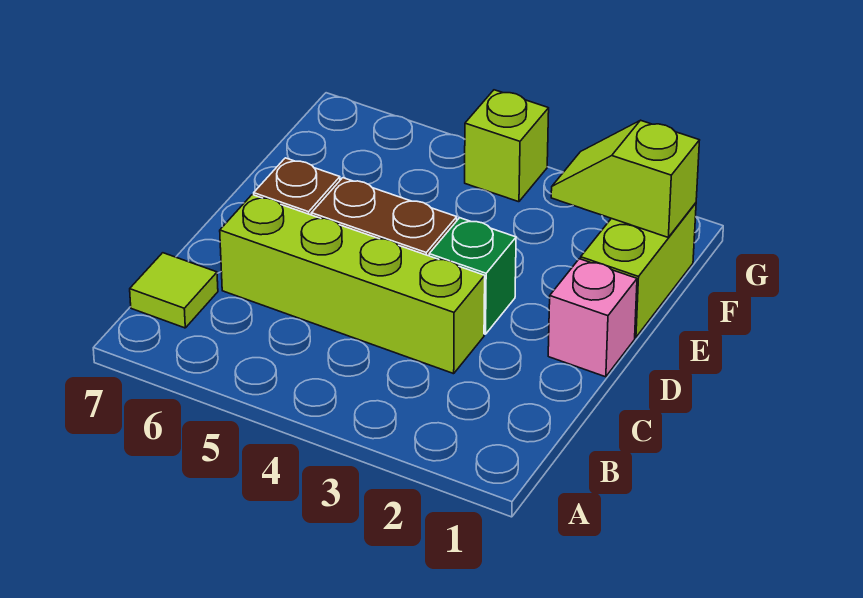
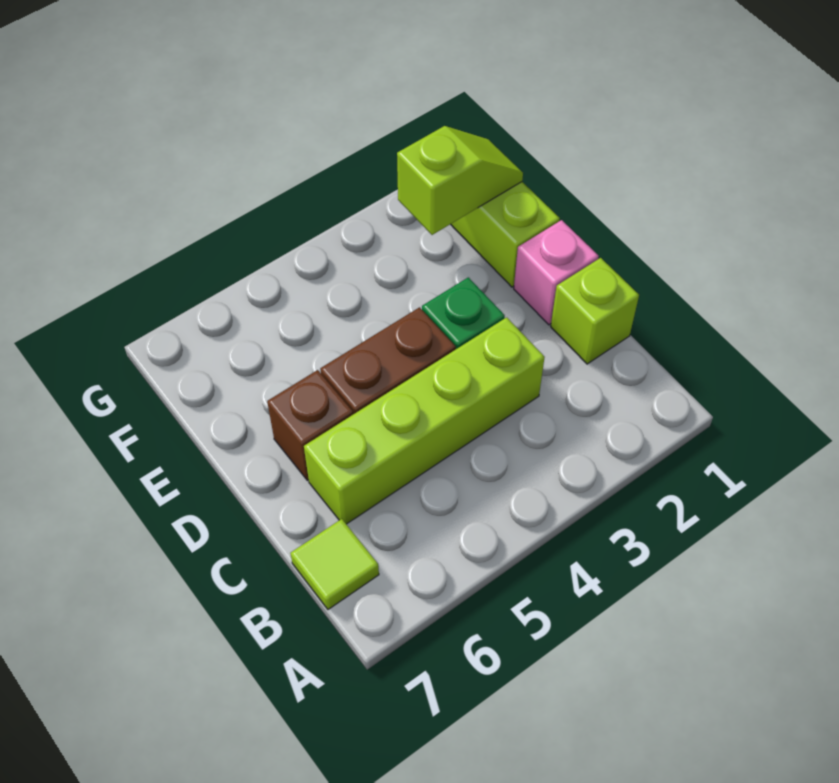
lime slope F1:F2 level 2 top 1 -> lime slope F1:F2 level 2 top 2
lime brick G4 level 1 -> lime brick C1 level 1

